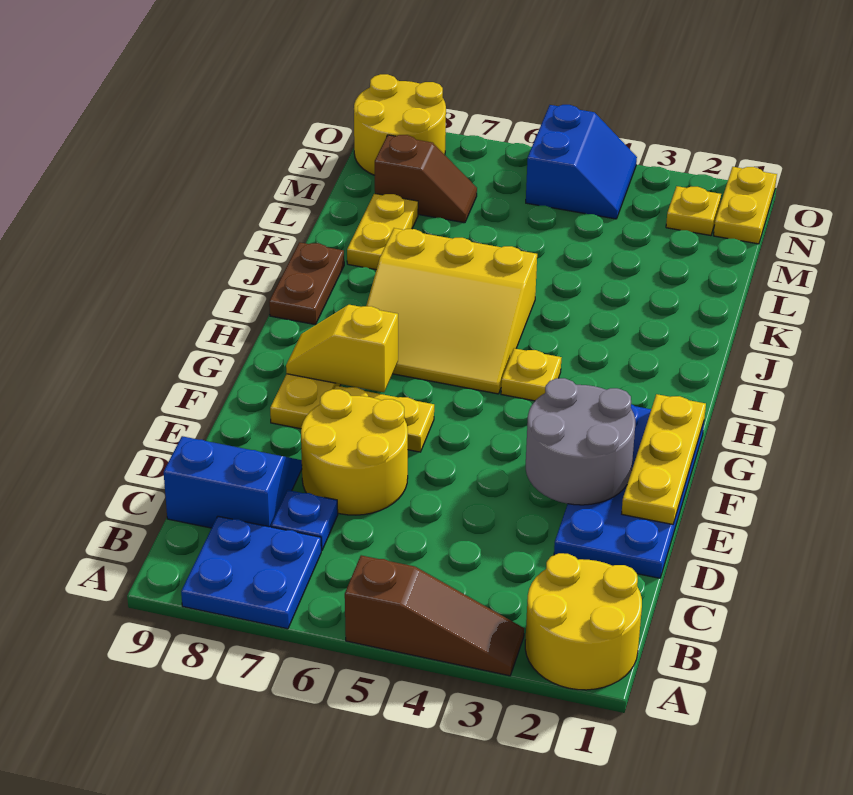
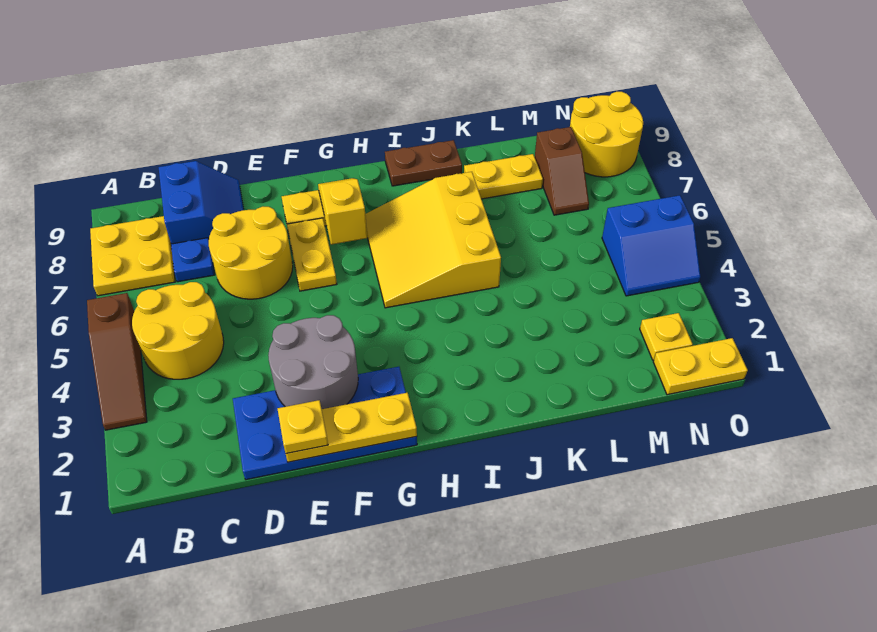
yellow round brick A1:B2 level 1 -> yellow round brick B4:C5 level 1
blue plate A7:B8 level 1 -> yellow plate A7:B8 level 1
yellow plate H4 level 1 -> yellow plate E1 level 3

